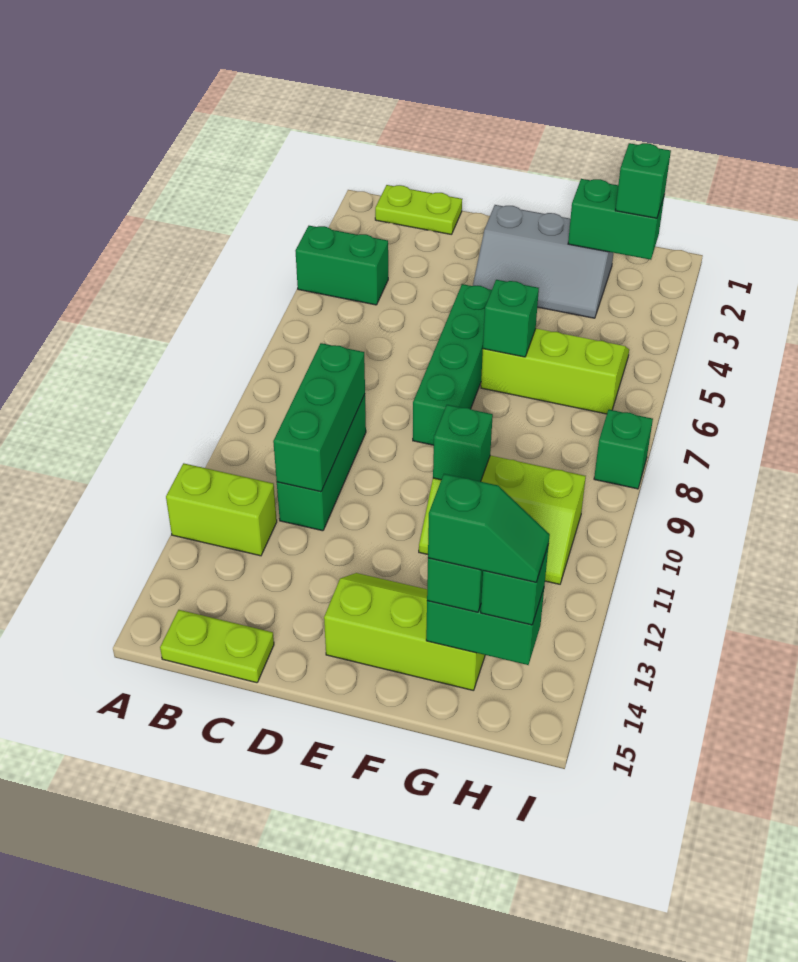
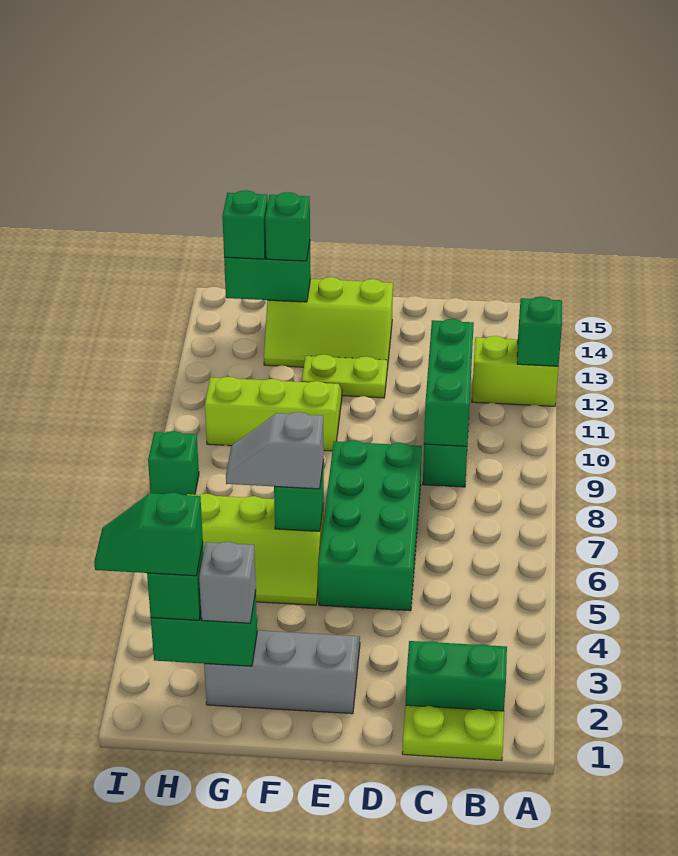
green brick A4:B4 level 1 -> green brick B2:C2 level 1
lime plate B15:C15 level 1 -> lime plate E12:F12 level 1
green brick E5:E8 level 1 -> green brick D5:E8 level 1
none -> grey slope F6:G6 level 3 top F
green brick F10 level 2 -> green brick A12 level 2
none -> grey brick G2 level 3
green slope G14:H14 level 4 top G -> green slope H2:I2 level 4 top H

